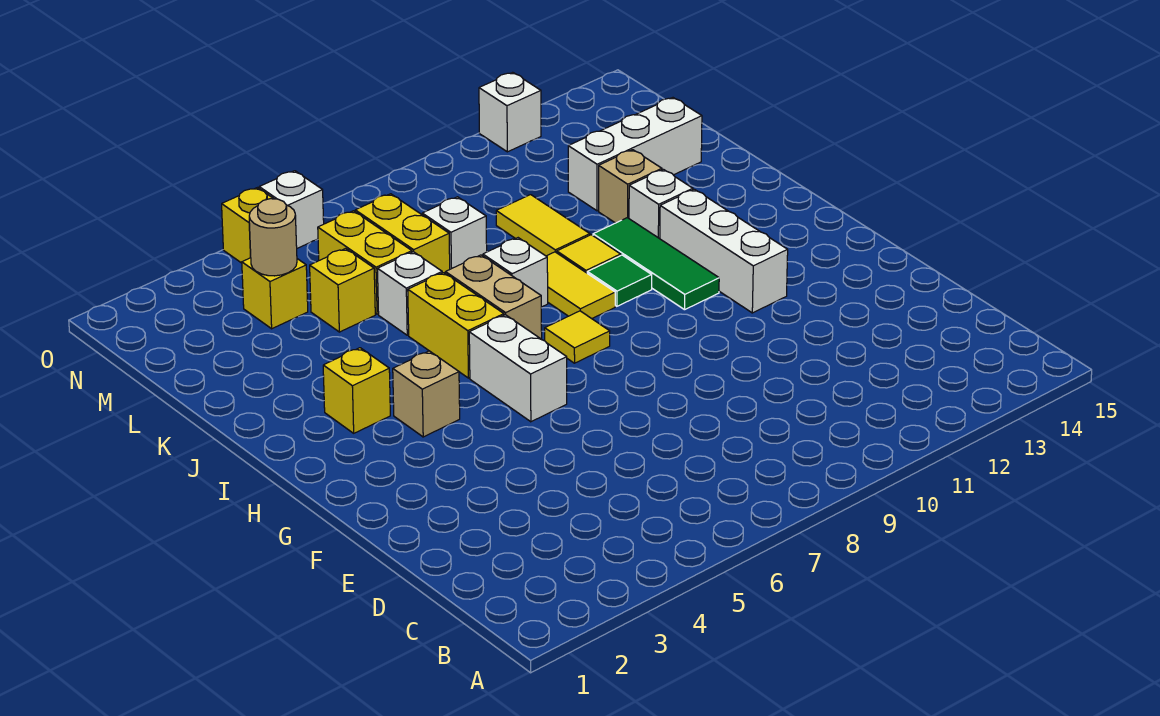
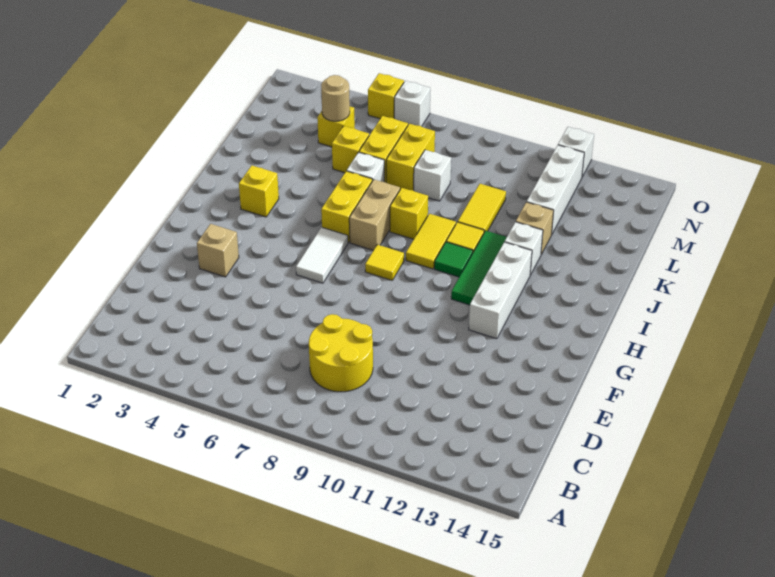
none -> yellow round brick C8:D9 level 1
white brick G6:H6 level 1 -> white tile G6:H6 level 1
tan brick H4 level 1 -> tan brick F3 level 1
white brick J8 level 1 -> yellow brick J8 level 1
white brick L12:L14 level 1 -> white brick L12:N12 level 1

